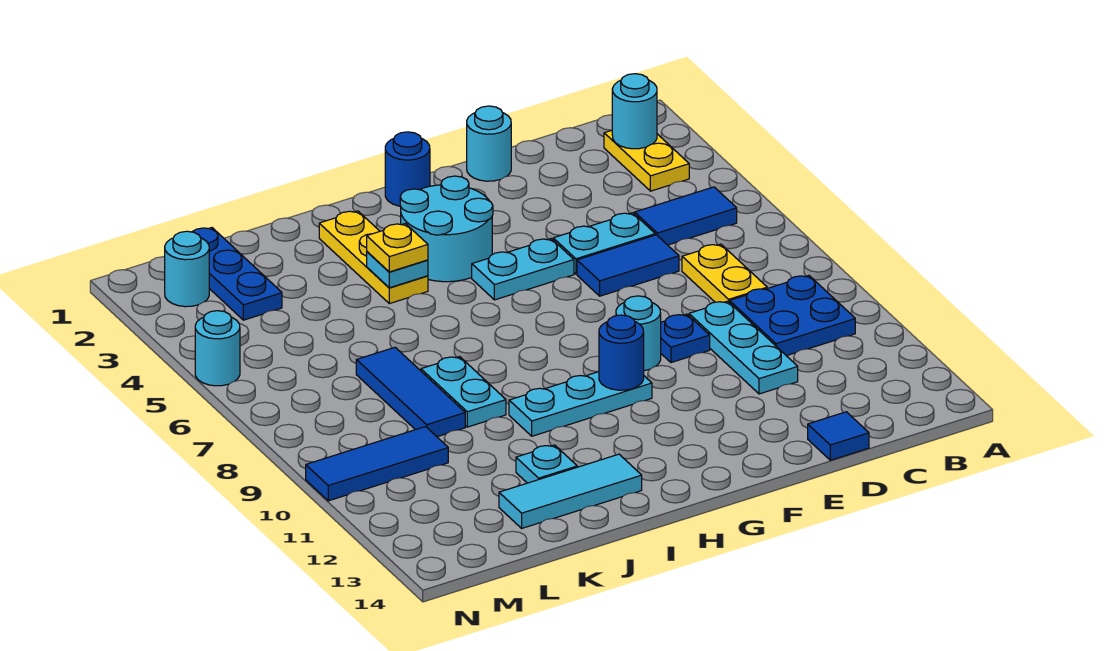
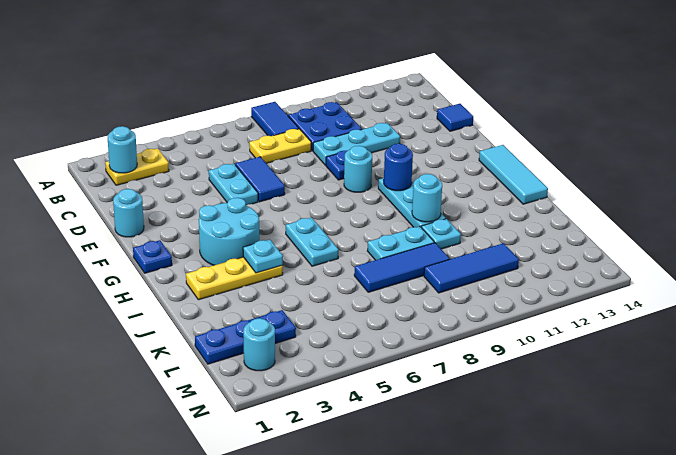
blue tile B5:C5 level 1 -> blue tile A8:B8 level 1
cyan plate F5:G5 level 1 -> cyan plate H6:I6 level 1
blue round brick G1 level 1 -> blue plate G1 level 1
yellow plate I4 level 3 -> none
cyan tile I13:K13 level 1 -> cyan tile G14:I14 level 1
cyan plate J12 level 1 -> cyan plate J10 level 1
blue tile L10:N10 level 1 -> blue tile L9:L11 level 1
cyan round brick N5 level 1 -> cyan round brick I10 level 2

